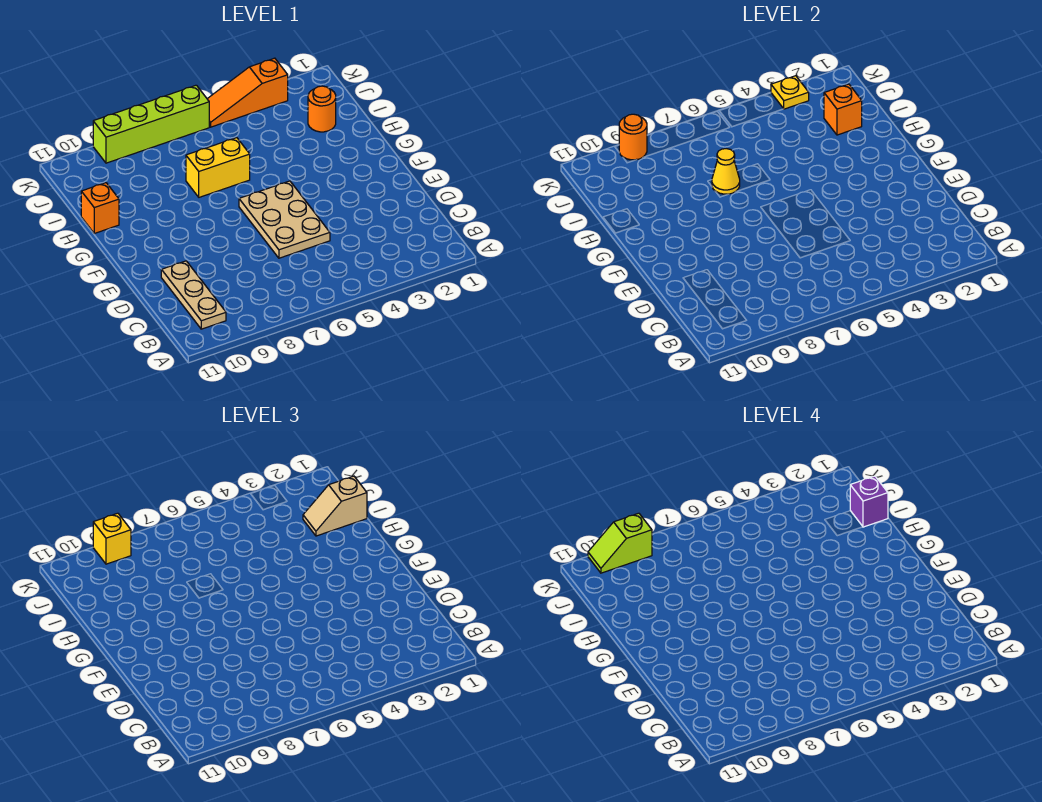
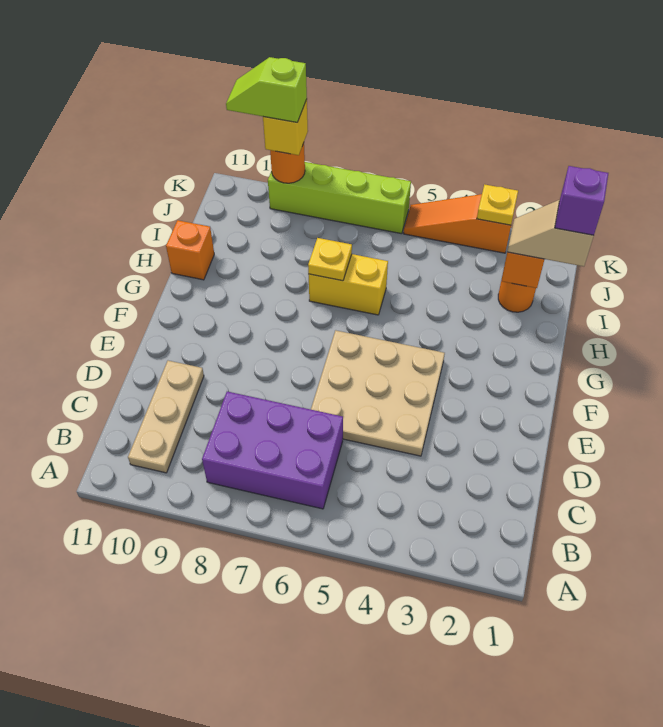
none -> purple brick B6:C8 level 1
tan plate D5:F6 level 1 -> tan plate D4:F6 level 1
yellow cone H7 level 2 -> yellow plate H7 level 2

